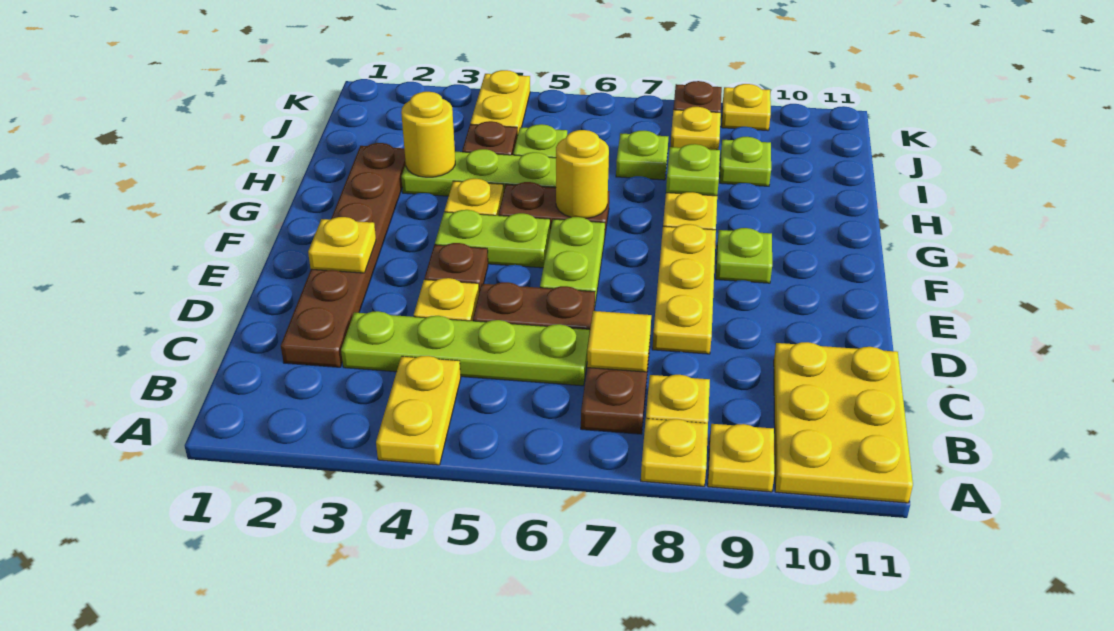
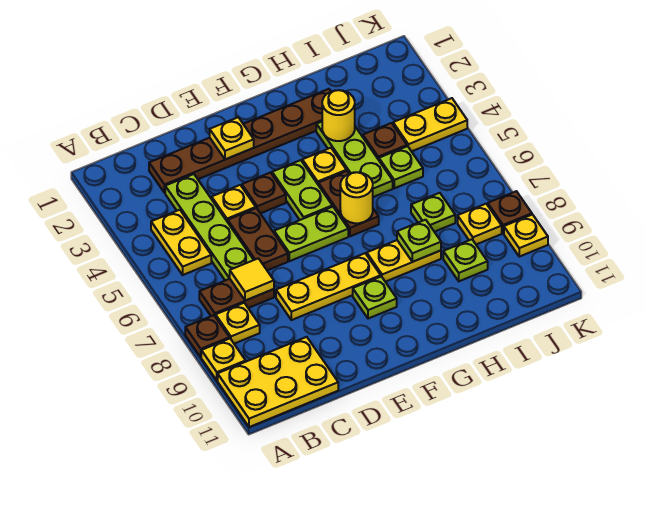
yellow plate A4:B4 level 1 -> yellow plate B4:B5 level 1
yellow plate A8 level 1 -> brown plate A8 level 1

